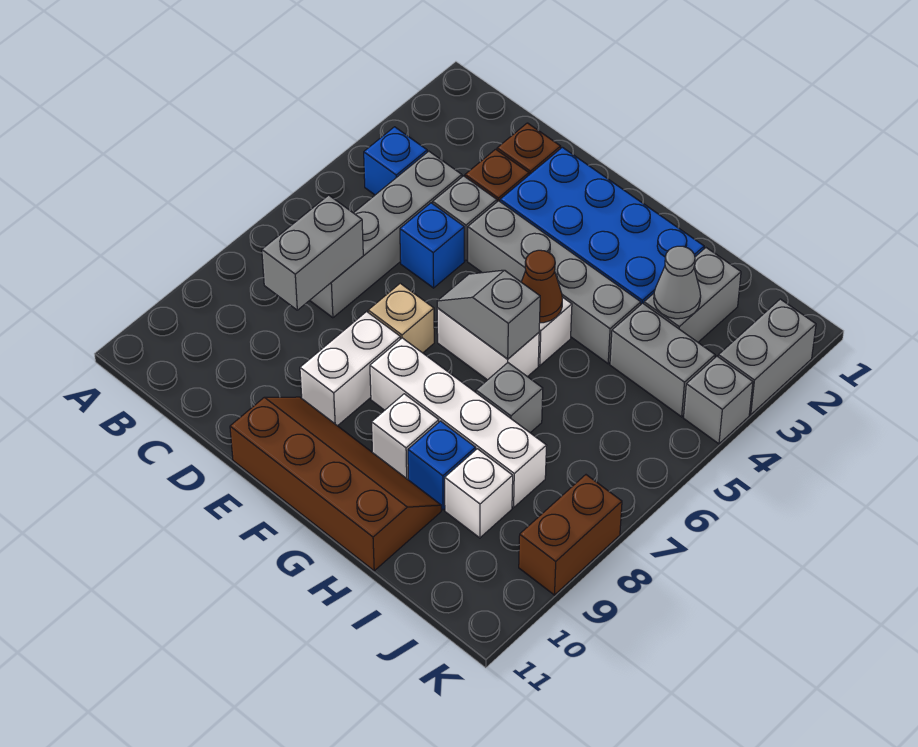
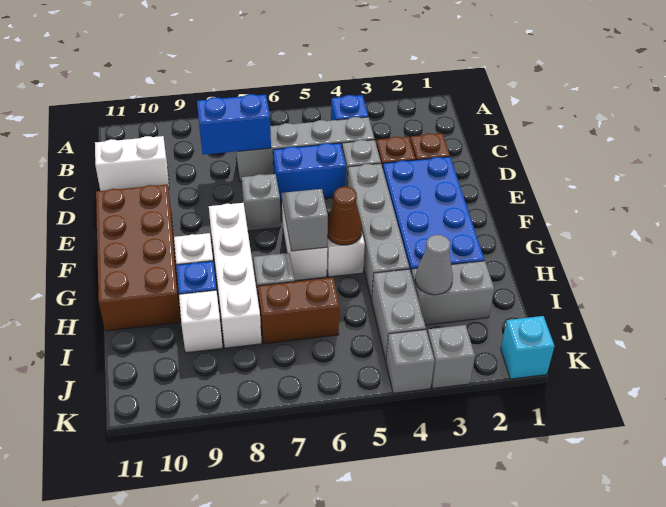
grey brick C7:C8 level 2 -> blue brick C7:C8 level 2
blue brick D5 level 1 -> blue brick D5:D6 level 1
tan brick E7 level 1 -> grey brick E7 level 1
white brick E8:E9 level 1 -> white brick C10:C11 level 1
brown slope E10:H11 level 1 top 11 -> brown brick E10:H11 level 1
none -> cyan brick K1 level 1
grey brick K2:K3 level 1 -> grey brick K3 level 1
brown brick K8:K9 level 1 -> brown brick I6:I7 level 1

